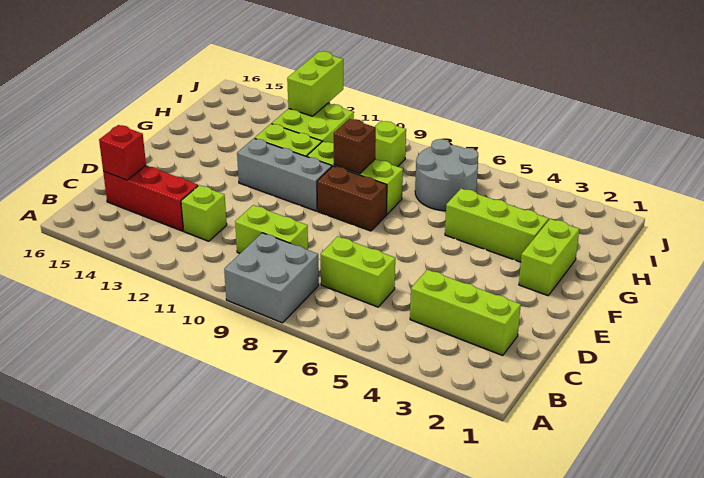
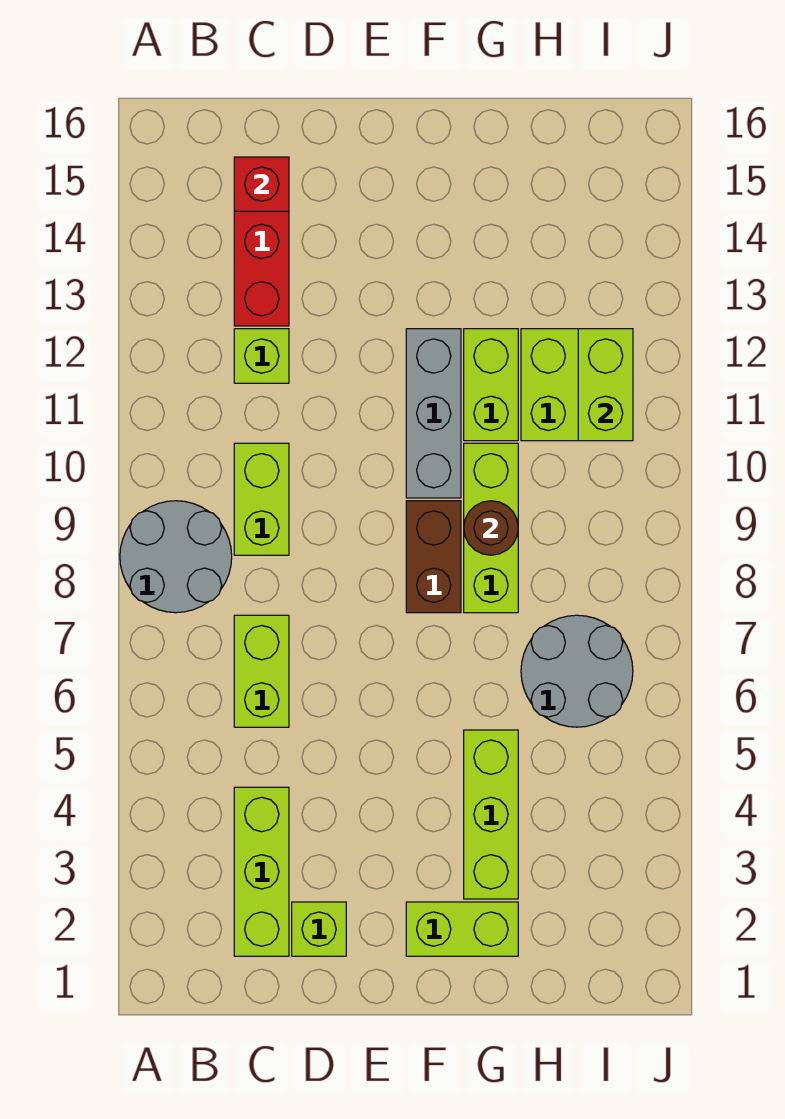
grey brick A8:B9 level 1 -> grey round brick A8:B9 level 1
brown brick G9 level 2 -> brown round brick G9 level 2
lime brick I9 level 1 -> lime brick D2 level 1
lime brick I12:J12 level 2 -> lime brick I11:I12 level 2

